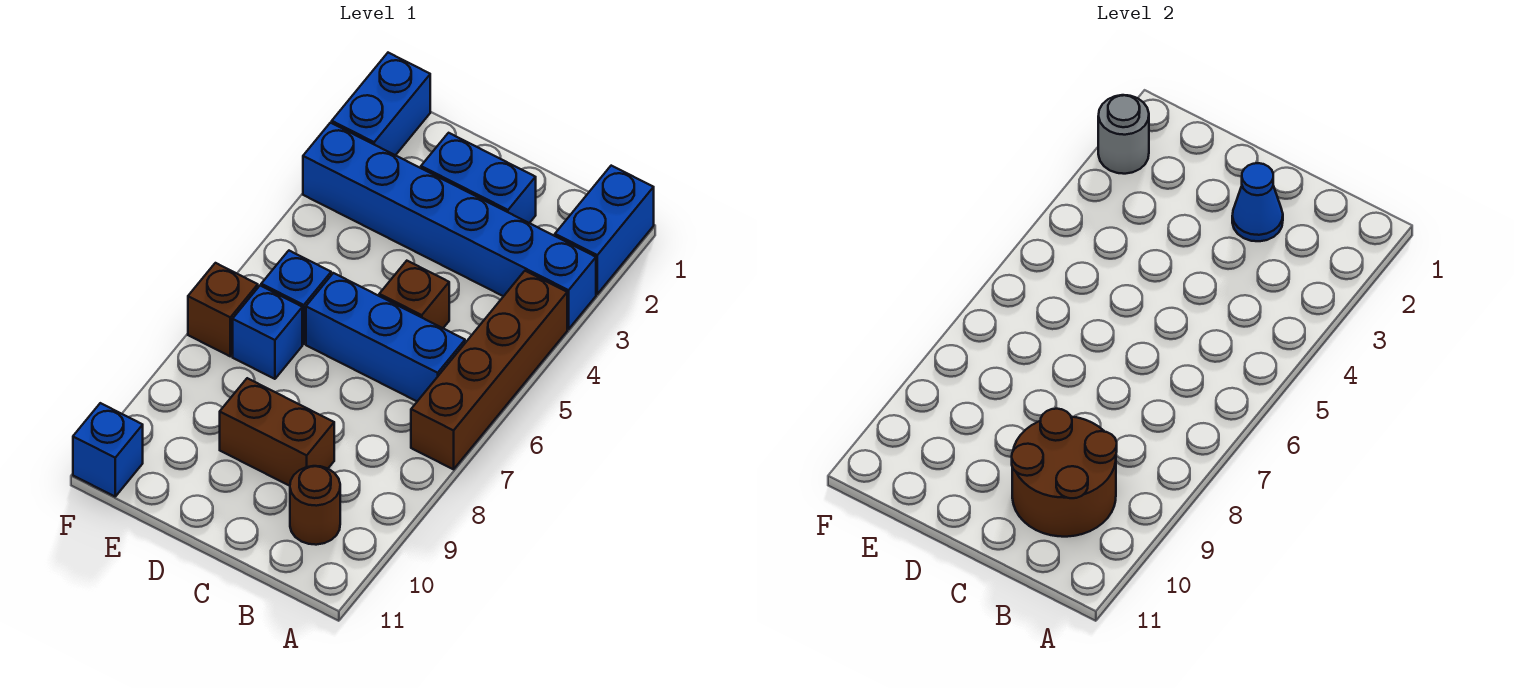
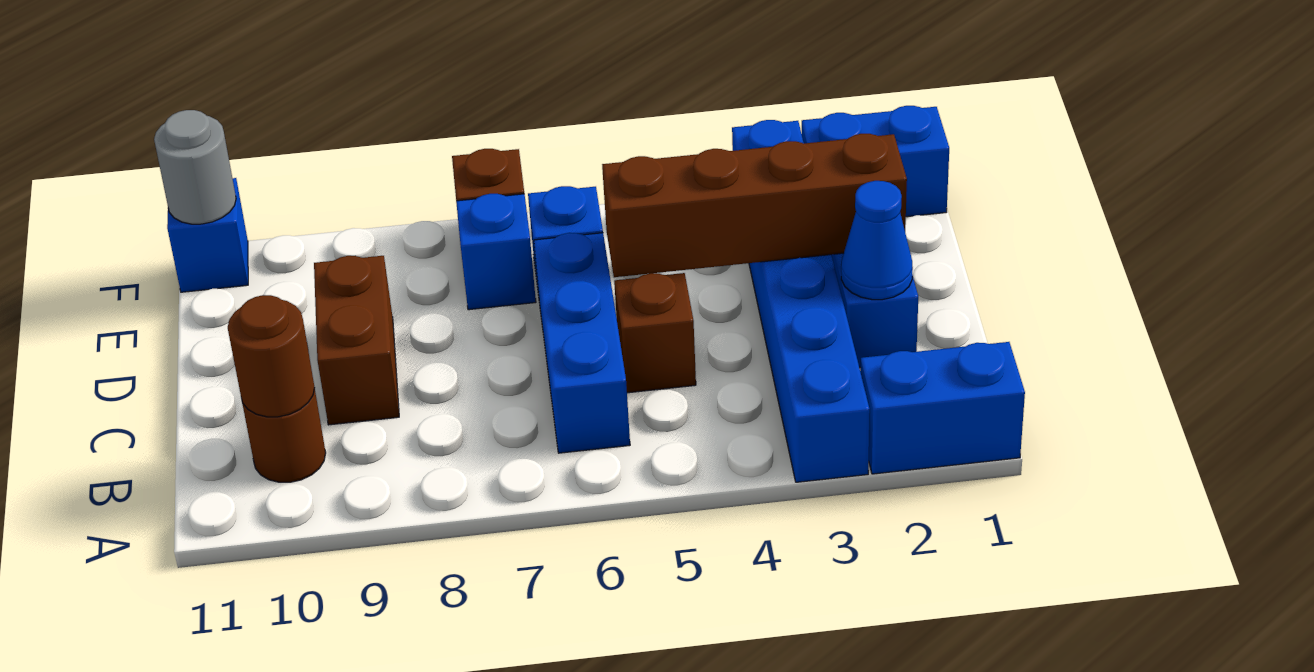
brown brick A4:A7 level 1 -> brown brick D2:D5 level 2
brown round brick B9:C10 level 2 -> brown round brick B10 level 2
grey round brick F2 level 2 -> grey round brick F11 level 2

